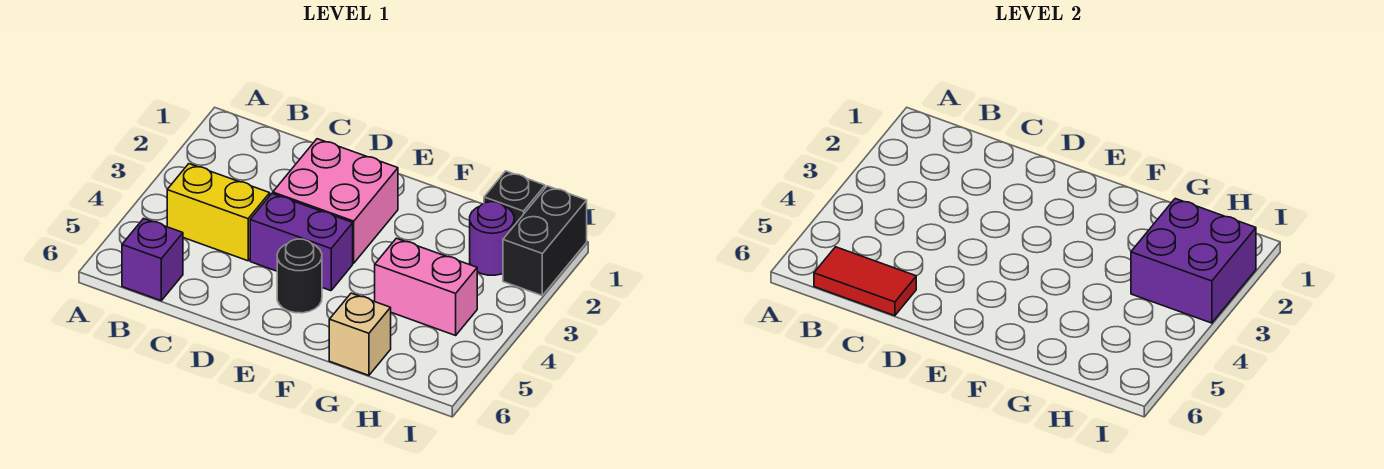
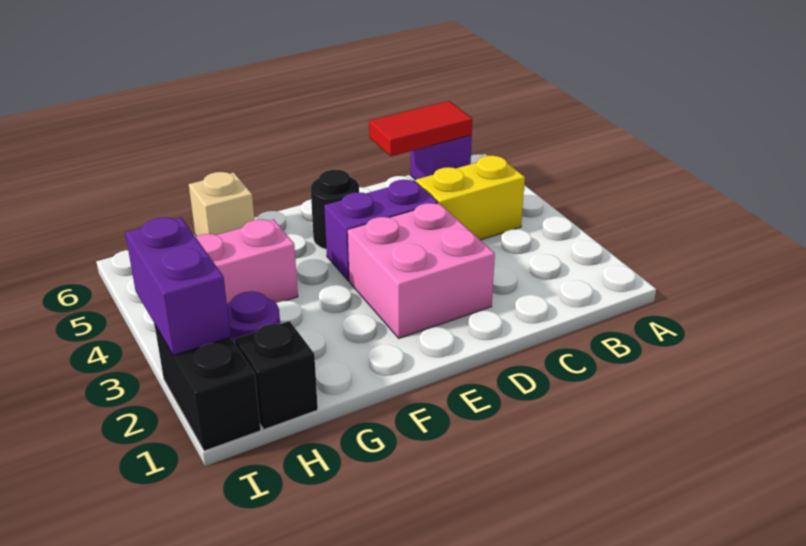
purple brick H2:I3 level 2 -> purple brick I2:I3 level 2

